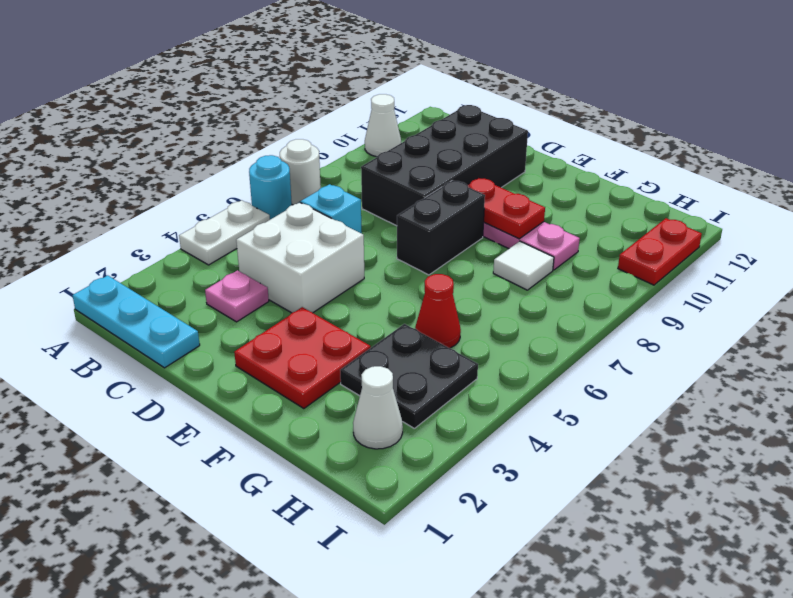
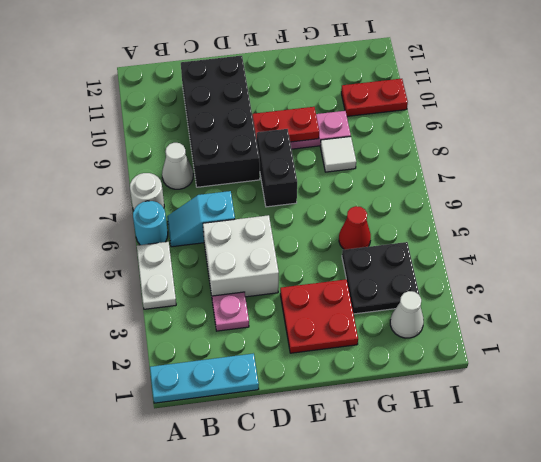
white cone A10 level 1 -> white cone B8 level 1
red plate I10:I11 level 1 -> red plate H10:I10 level 1

